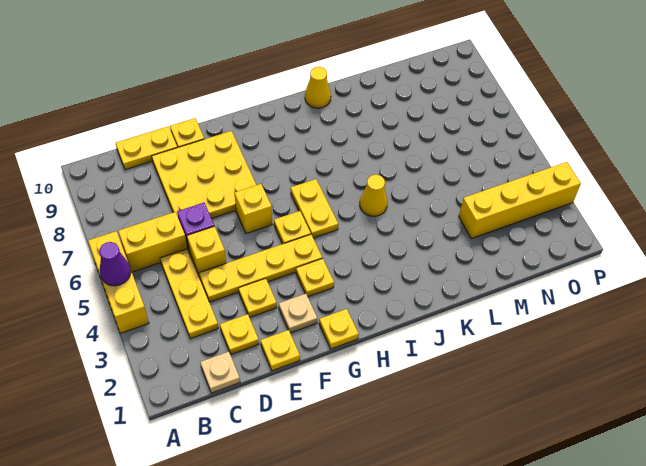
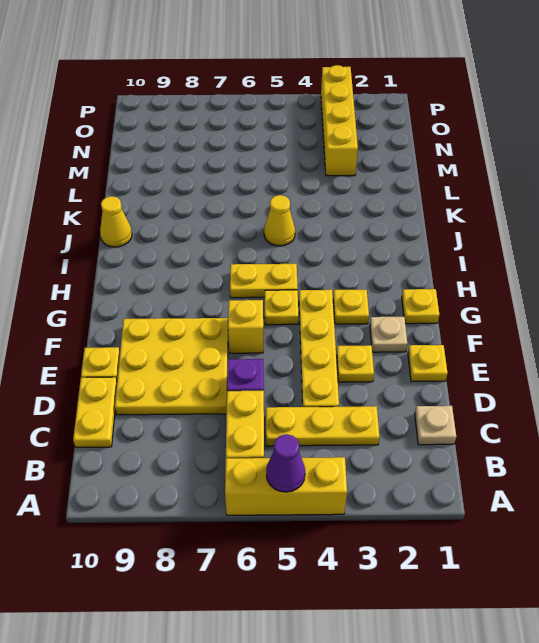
yellow plate D2 level 1 -> none
yellow brick D5 level 1 -> none

